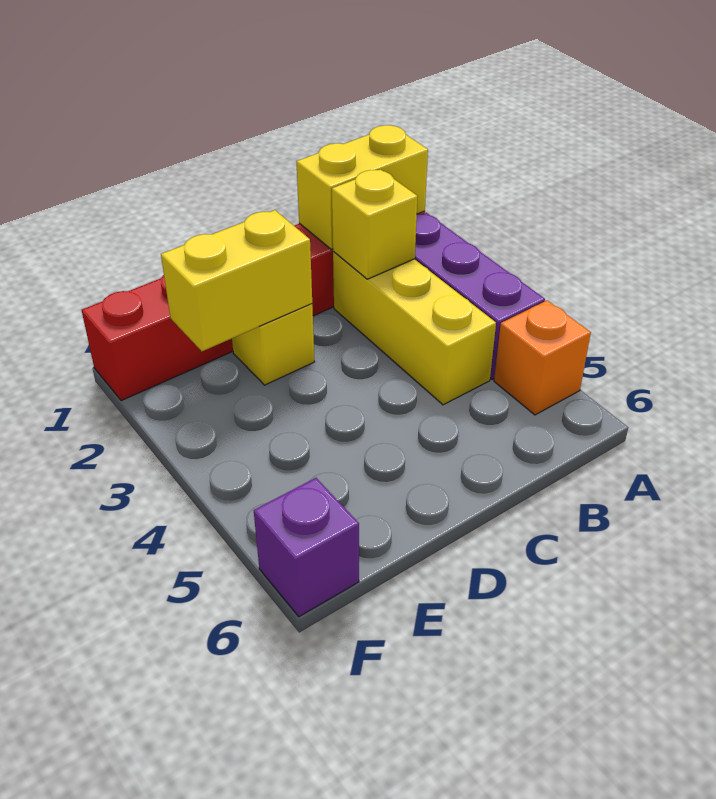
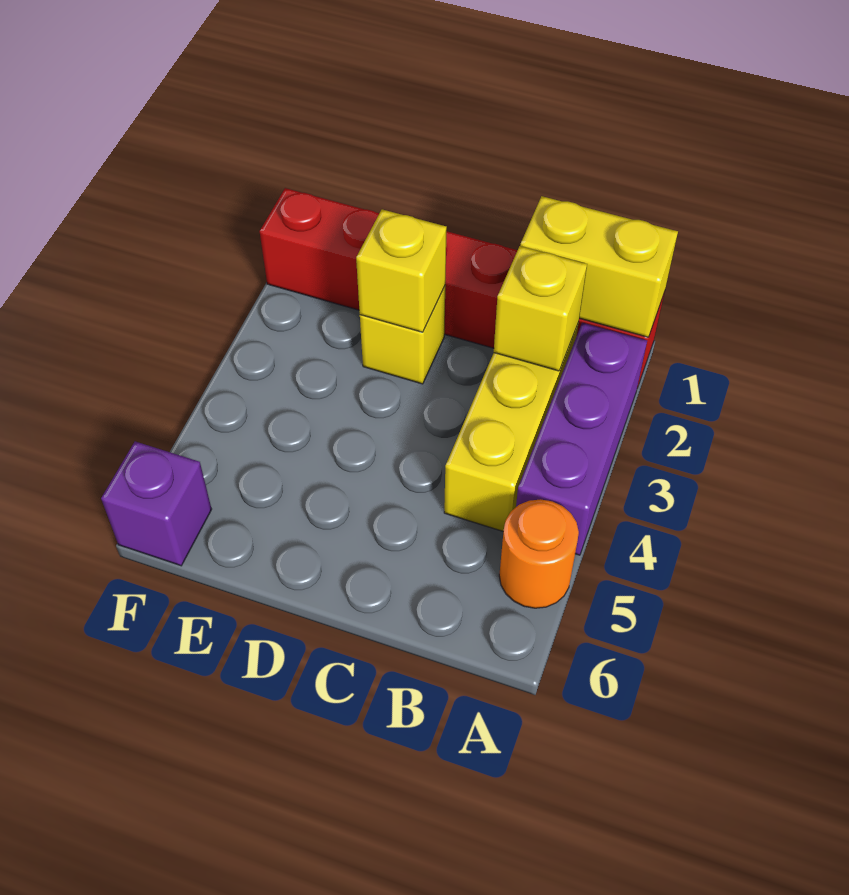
orange brick A5 level 1 -> orange round brick A5 level 1
yellow brick D2:E2 level 2 -> yellow brick D2 level 2

